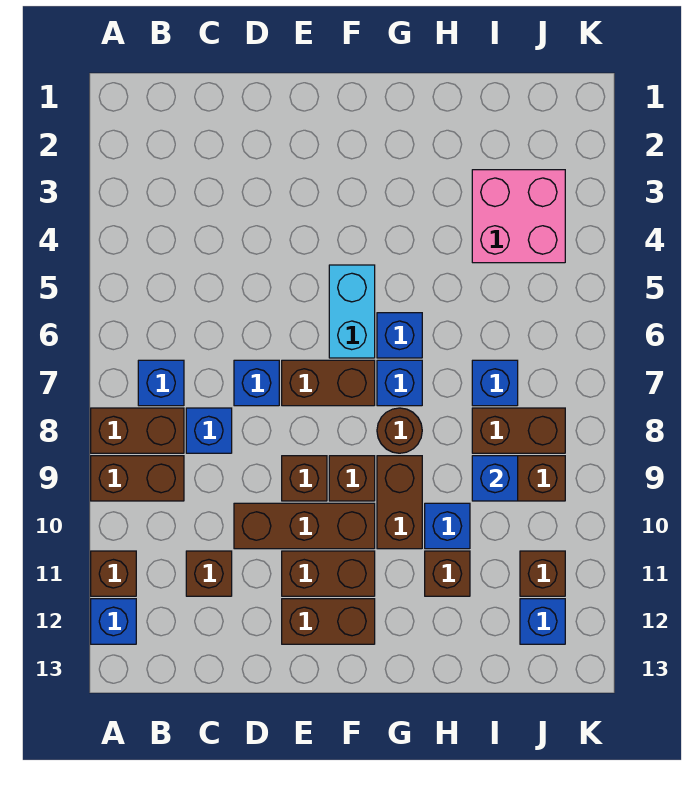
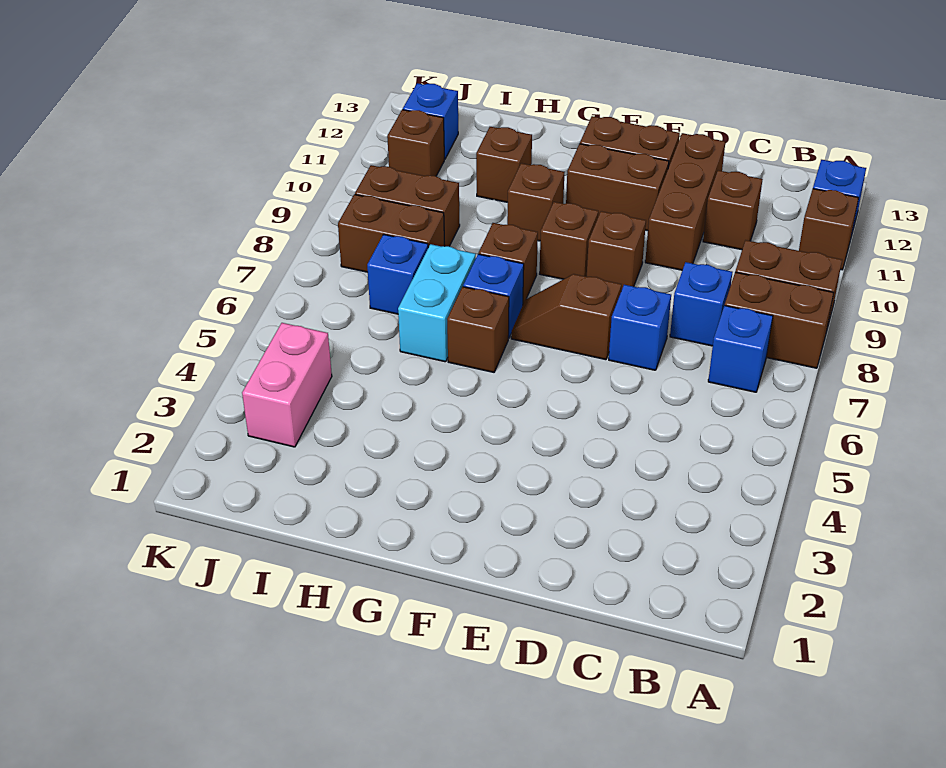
brown brick D10:F10 level 1 -> brown brick D10:D12 level 1
brown brick E7:F7 level 1 -> brown slope E7:F7 level 1 top E
cyan brick F5:F6 level 1 -> cyan brick H6:H7 level 1
blue brick G6 level 1 -> brown brick G6 level 1
brown round brick G8 level 1 -> brown brick G8 level 1
brown brick G9:G10 level 1 -> brown brick G10 level 1
blue brick H10 level 1 -> none
pink brick I3:J4 level 1 -> pink brick J3:J4 level 1
blue brick I9 level 2 -> none

